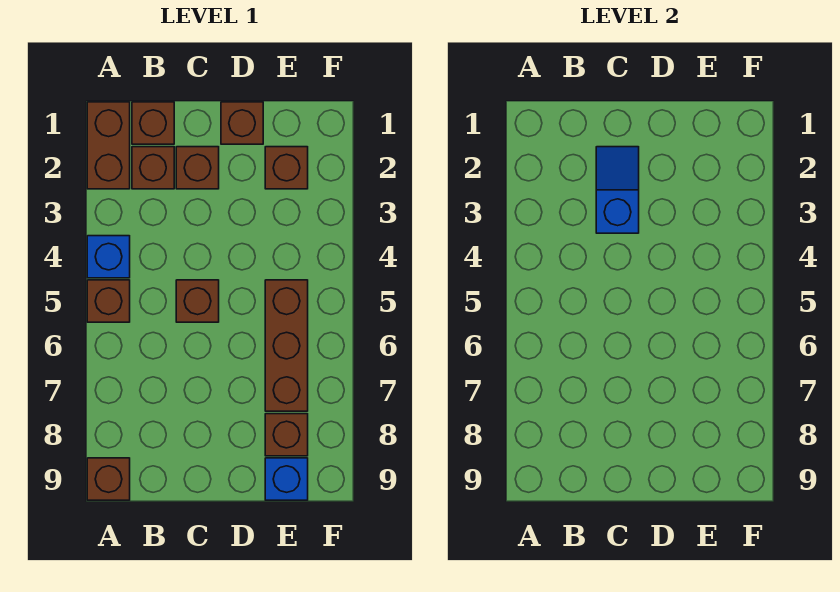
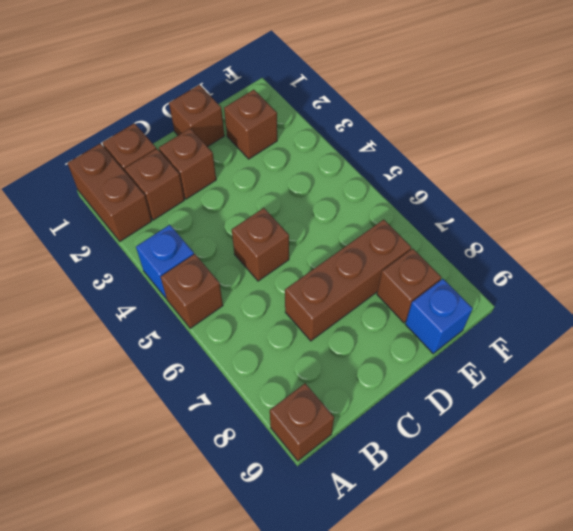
blue slope C2:C3 level 2 top 3 -> none
brown brick E5:E7 level 1 -> brown brick C7:E7 level 1

